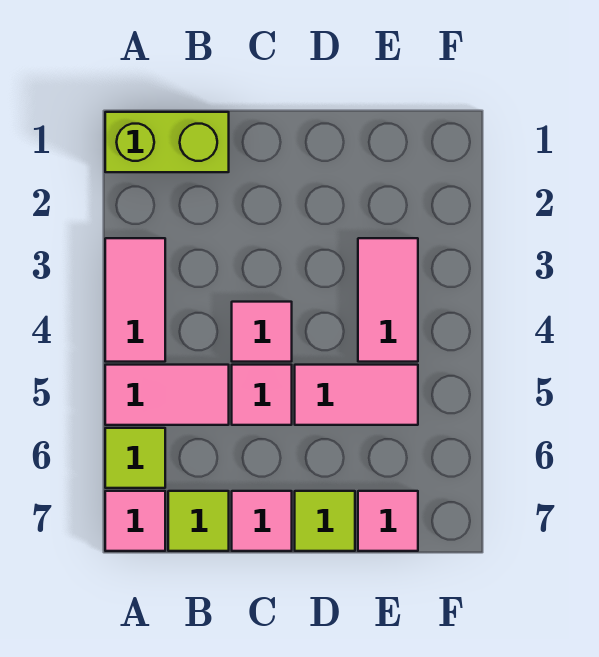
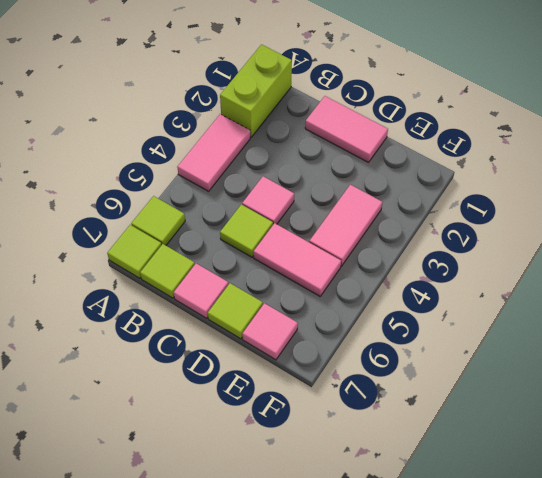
lime brick A1:B1 level 1 -> lime brick A1:A2 level 1
pink tile A5:B5 level 1 -> pink tile C1:D1 level 1
pink tile A7 level 1 -> lime tile A7 level 1
pink tile C5 level 1 -> lime tile C5 level 1

